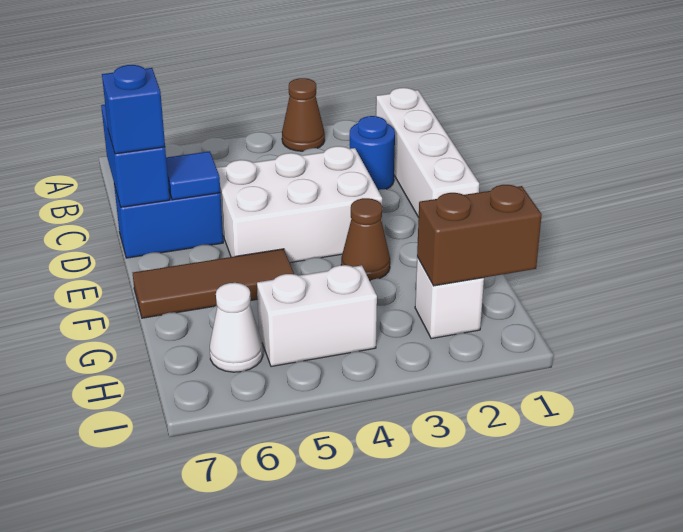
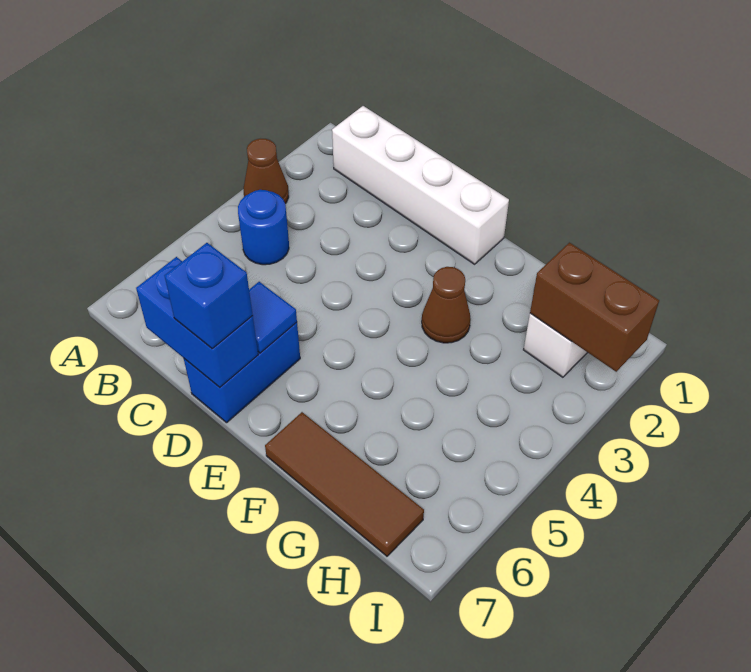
blue round brick C2 level 1 -> blue round brick B4 level 1
white brick D3:E5 level 1 -> none
brown tile F5:F7 level 1 -> brown tile F7:H7 level 1
brown brick H1:H2 level 2 -> brown brick H2:I2 level 2
white brick H4:H5 level 1 -> none
white cone H6 level 1 -> none

